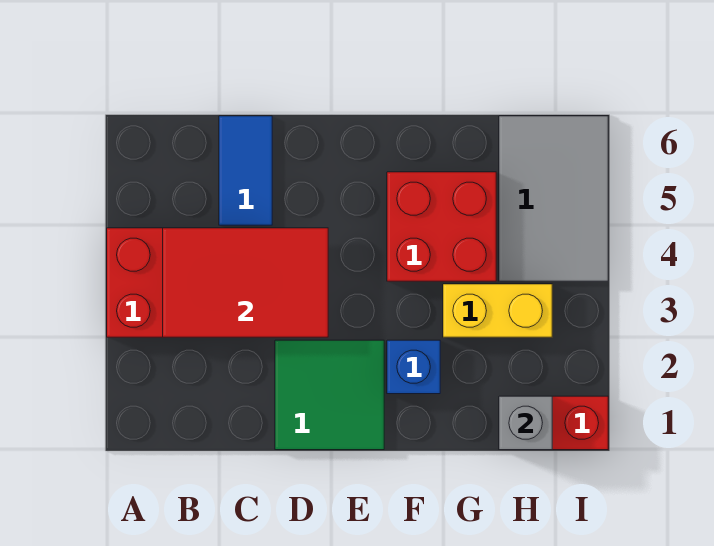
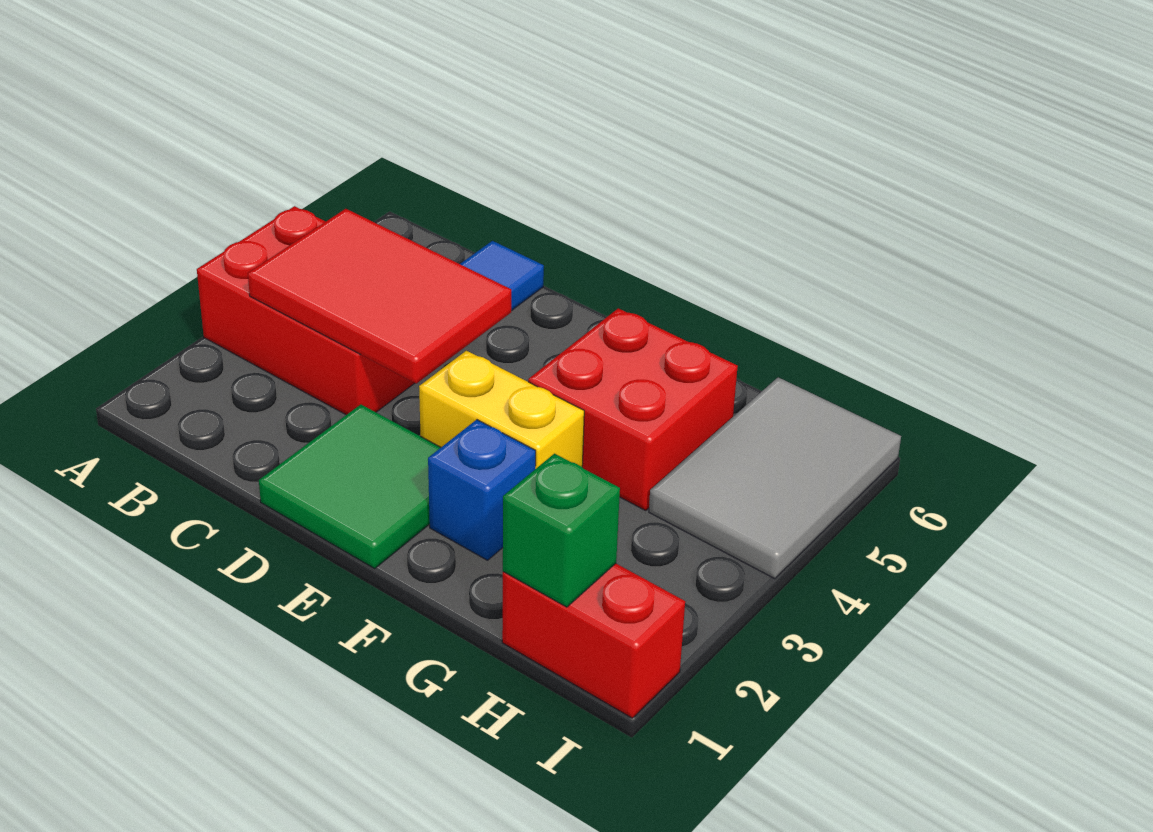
yellow brick G3:H3 level 1 -> yellow brick E3:F3 level 1
grey brick H1 level 2 -> green brick H1 level 2

